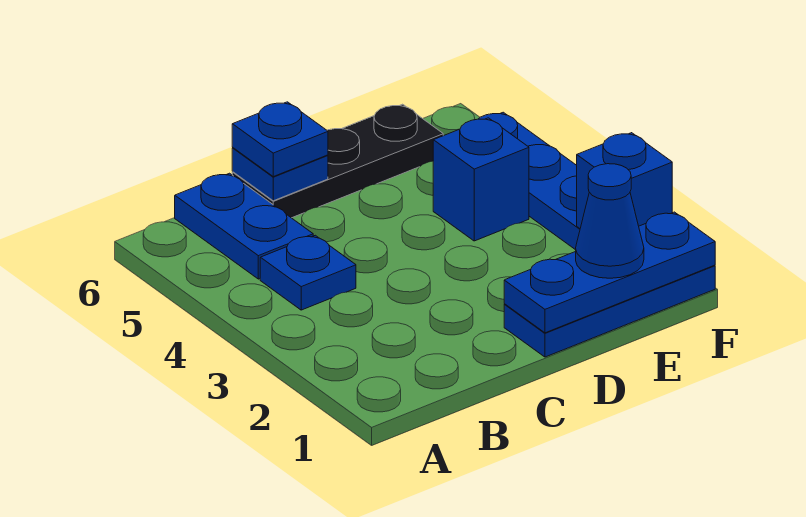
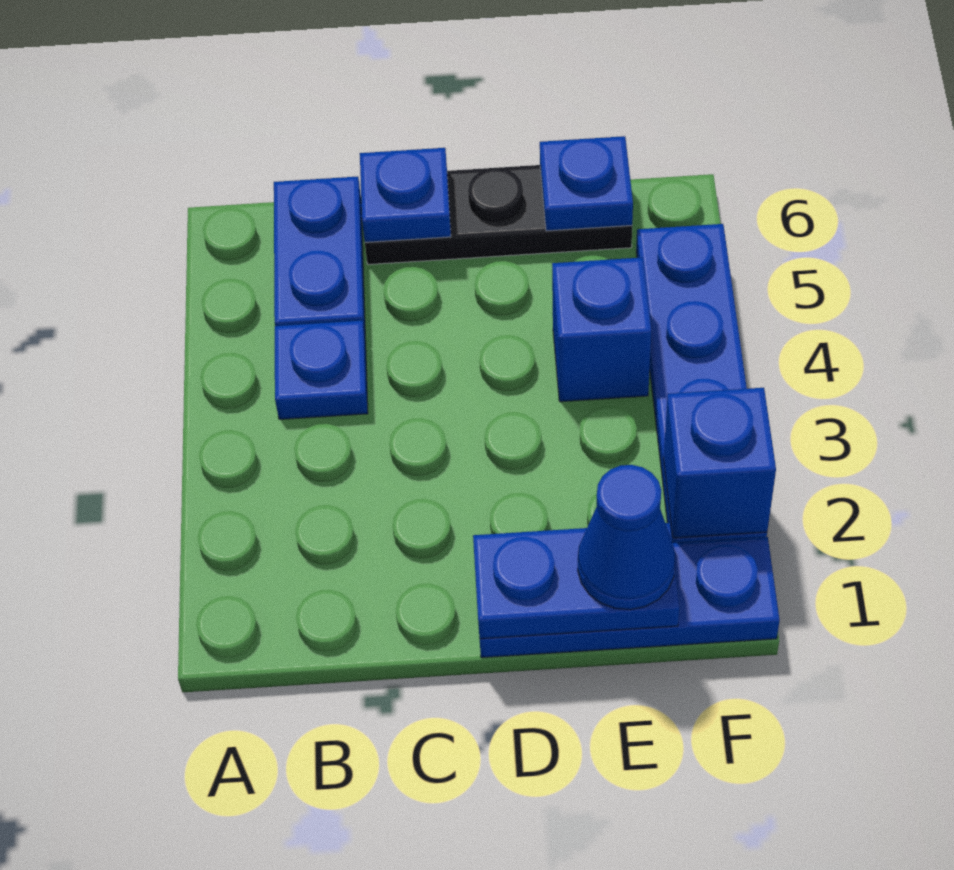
blue plate C6 level 3 -> blue plate E6 level 2
blue plate D1:F1 level 2 -> blue plate D1:E1 level 2

